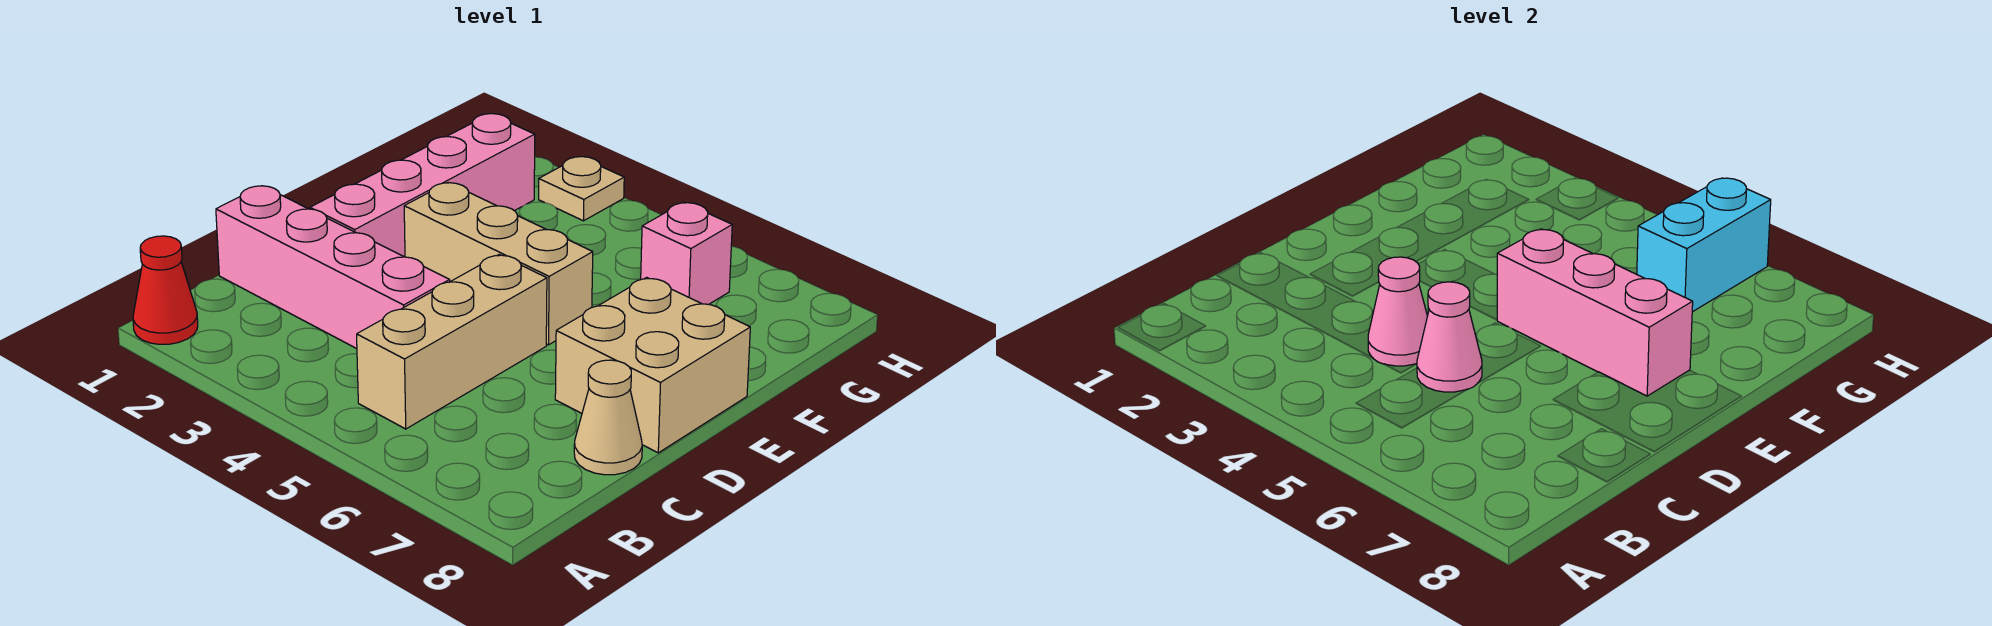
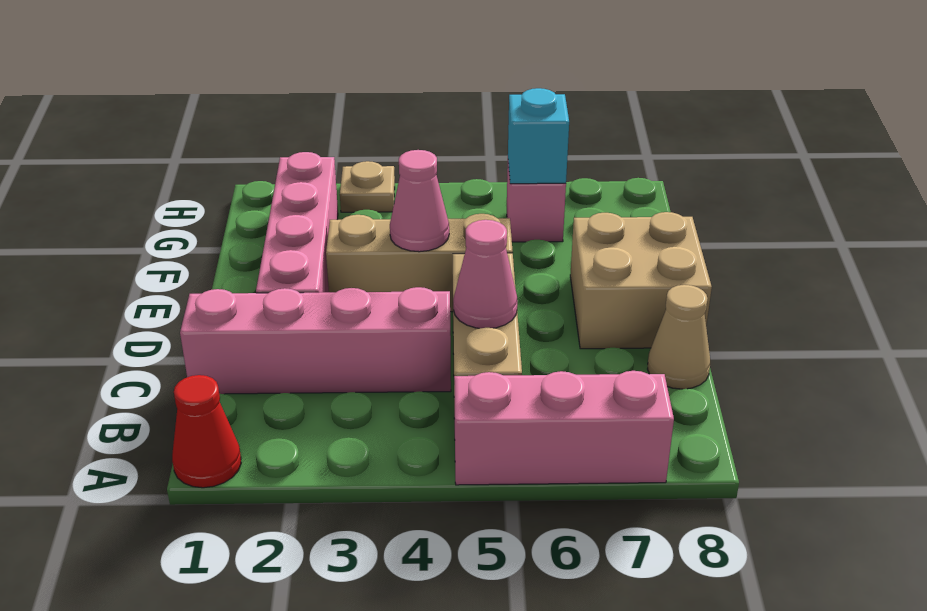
pink cone C4 level 2 -> pink cone E4 level 2
pink brick E5:E7 level 2 -> pink brick A5:A7 level 1
cyan brick G6:H6 level 2 -> cyan brick G6 level 2

